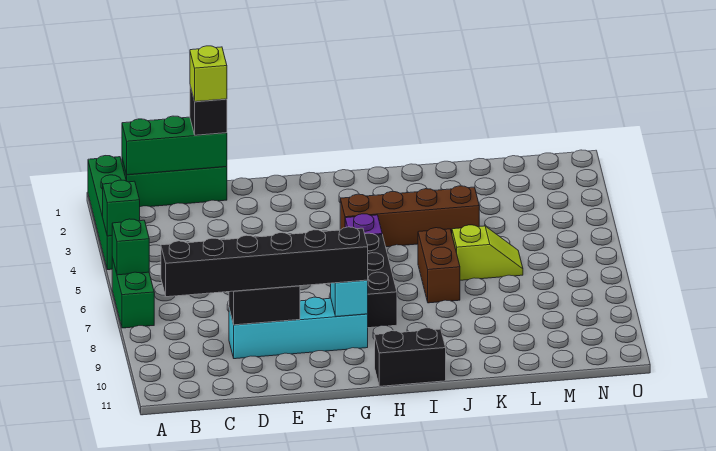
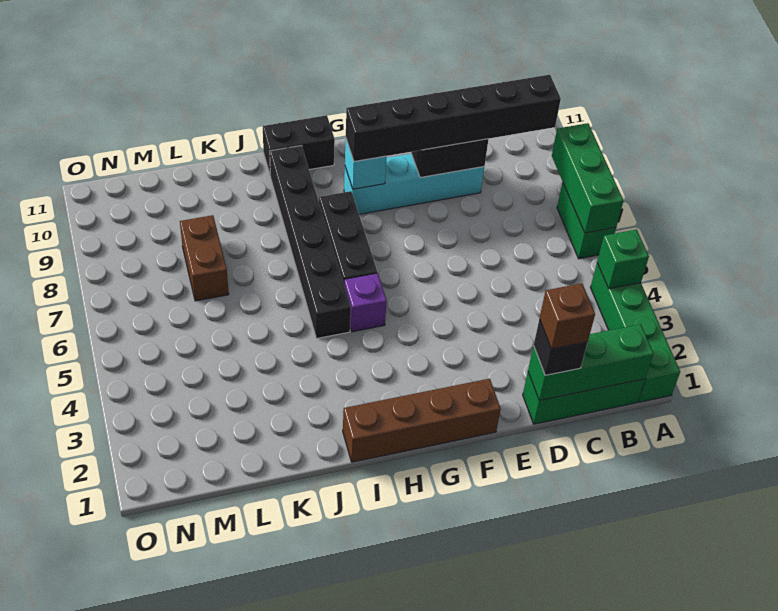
green brick A6 level 2 -> green brick A6:A8 level 2
lime brick D1 level 4 -> brown brick D1 level 4
brown brick H4:K4 level 1 -> brown brick F1:I1 level 1
none -> black brick I5:I10 level 1
brown brick J6:J7 level 1 -> brown brick L7:L8 level 1
lime slope K6:L6 level 1 top K -> none

